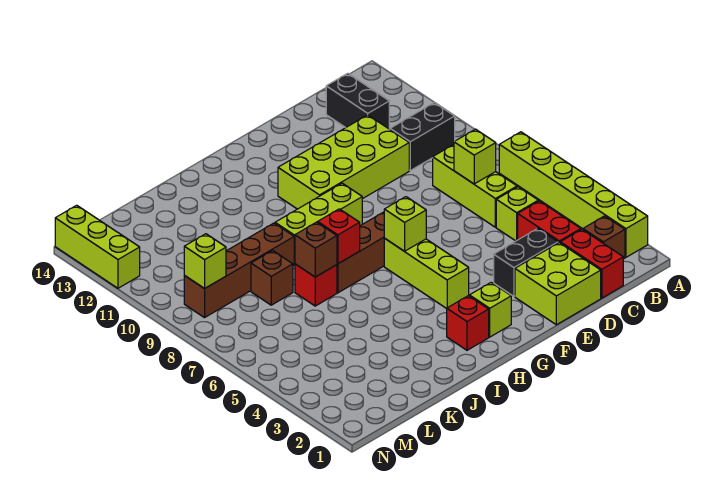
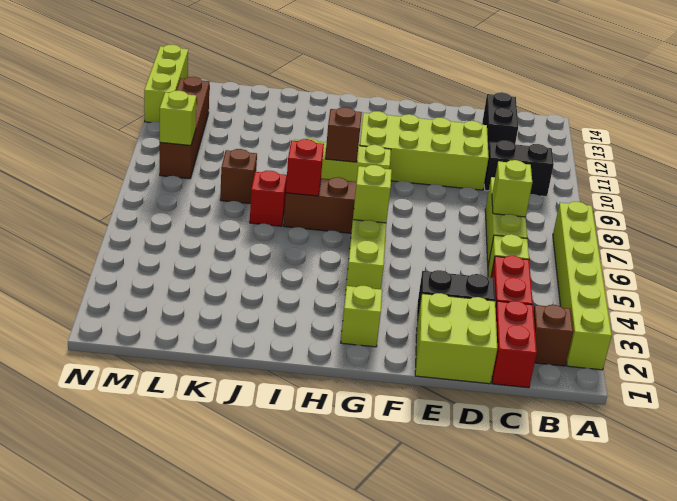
red brick H2 level 1 -> none
brown brick J7 level 2 -> brown brick H9 level 2
brown brick J9:M9 level 1 -> brown brick M9:M12 level 1

